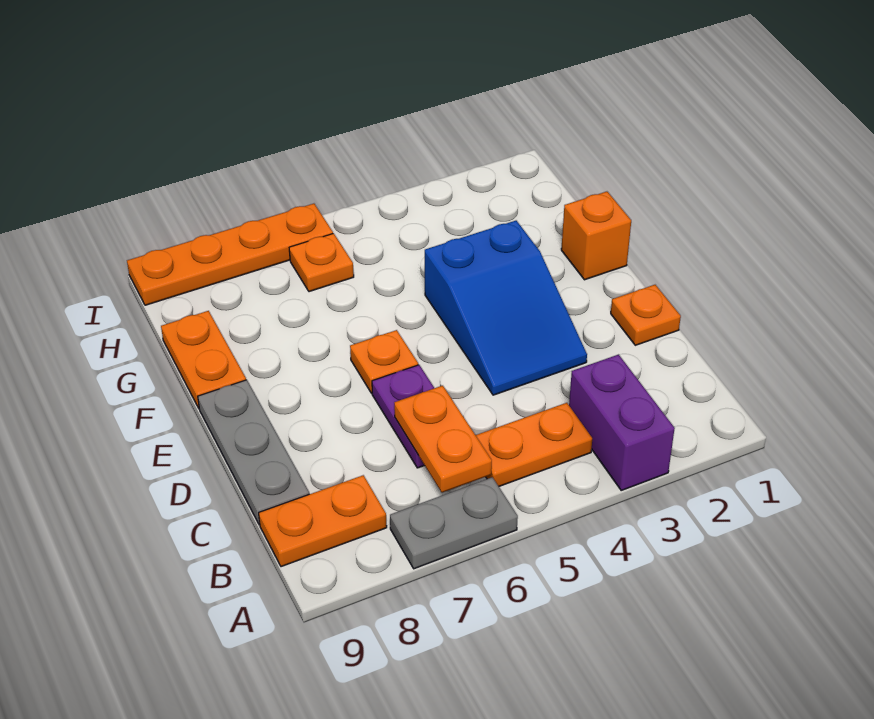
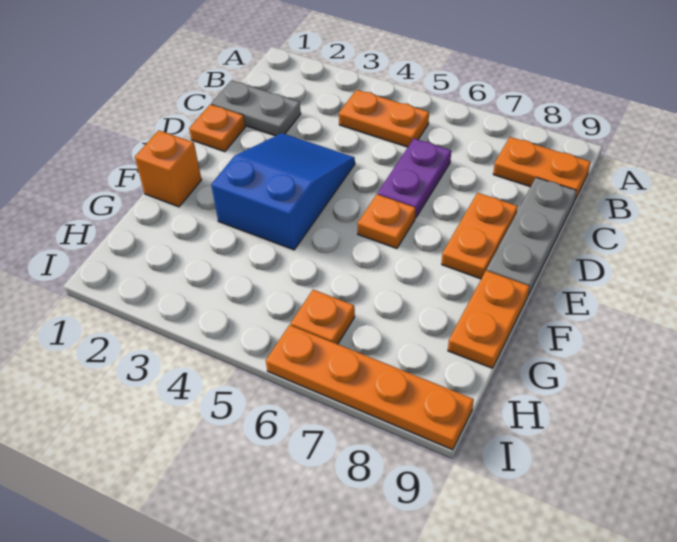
purple brick A3:B3 level 1 -> none
grey plate A6:A7 level 1 -> grey plate C1:C2 level 1
orange plate B6:C6 level 2 -> orange plate D8:E8 level 1

